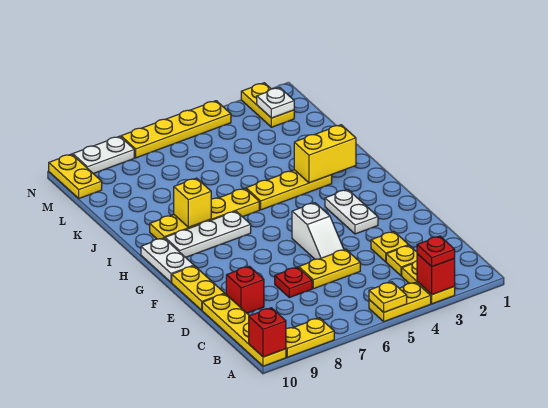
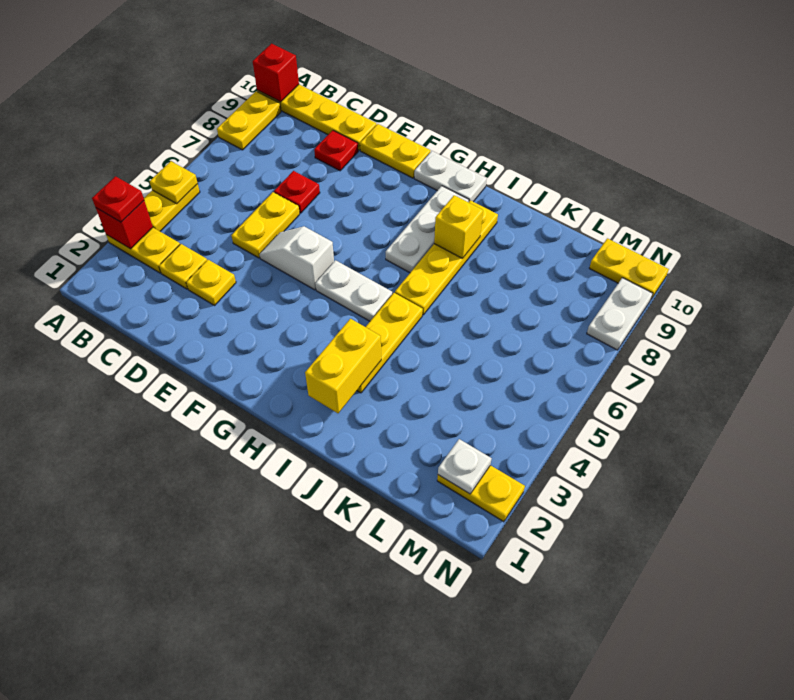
red brick D9 level 1 -> red plate D9 level 1
white plate F3:G3 level 1 -> white plate G5:H5 level 1
yellow plate N4:N7 level 1 -> none

